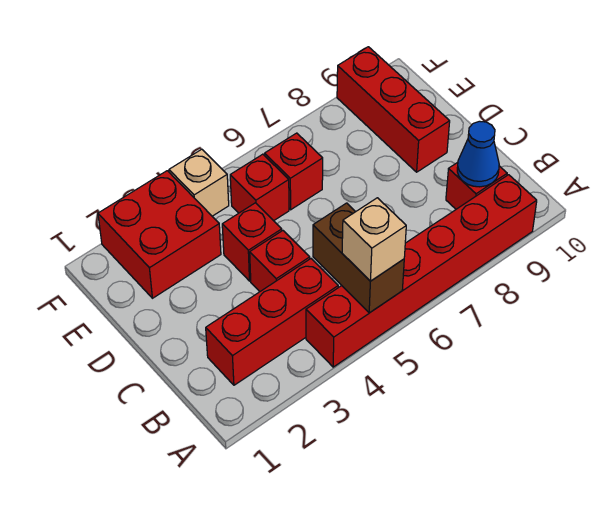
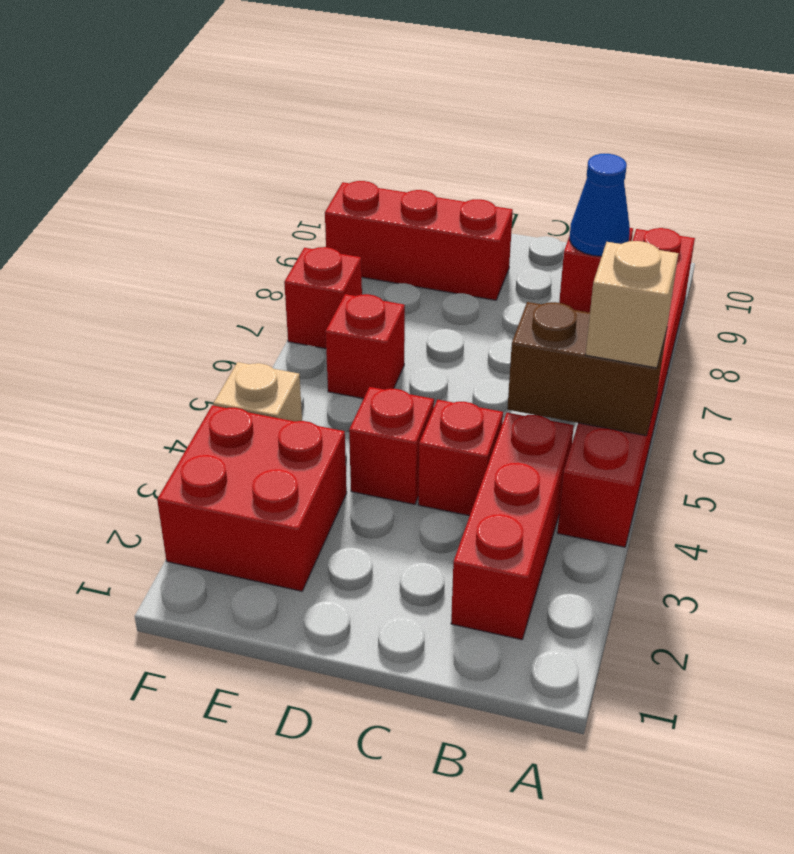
red brick E5 level 1 -> red brick F7 level 1

